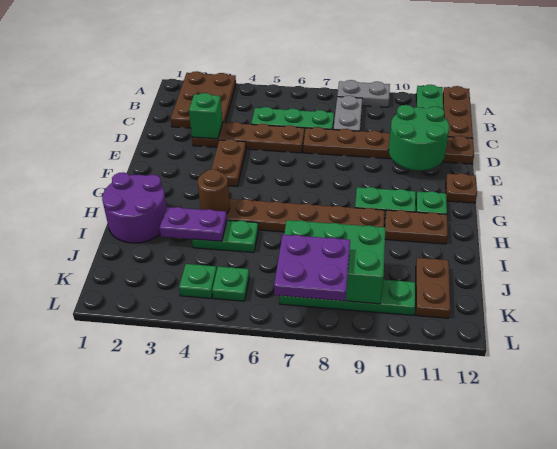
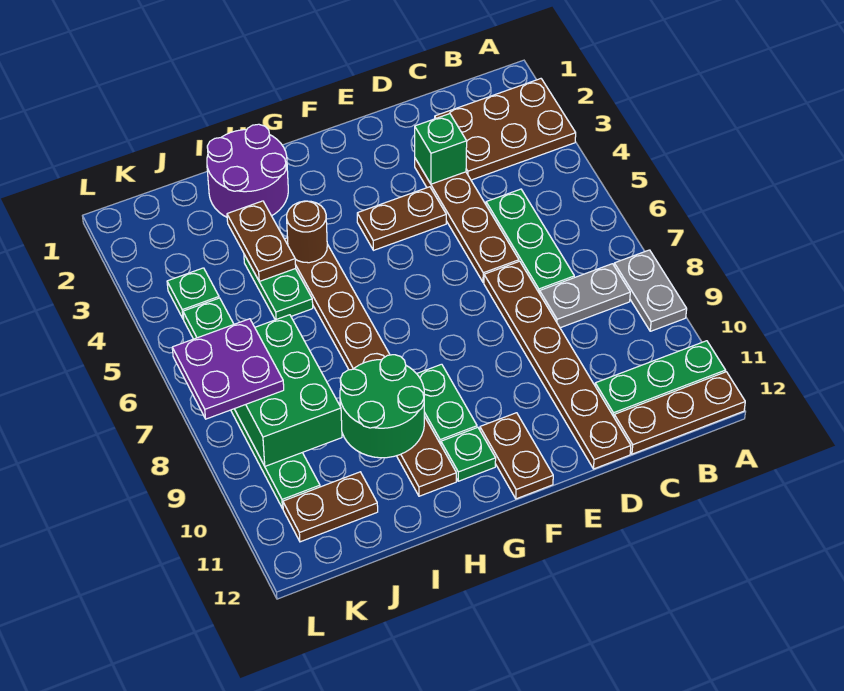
green round brick D10:E11 level 2 -> green round brick H9:I10 level 2
brown plate F12 level 1 -> brown plate F11:F12 level 1
purple plate I3:I4 level 2 -> brown plate I3:I4 level 2

